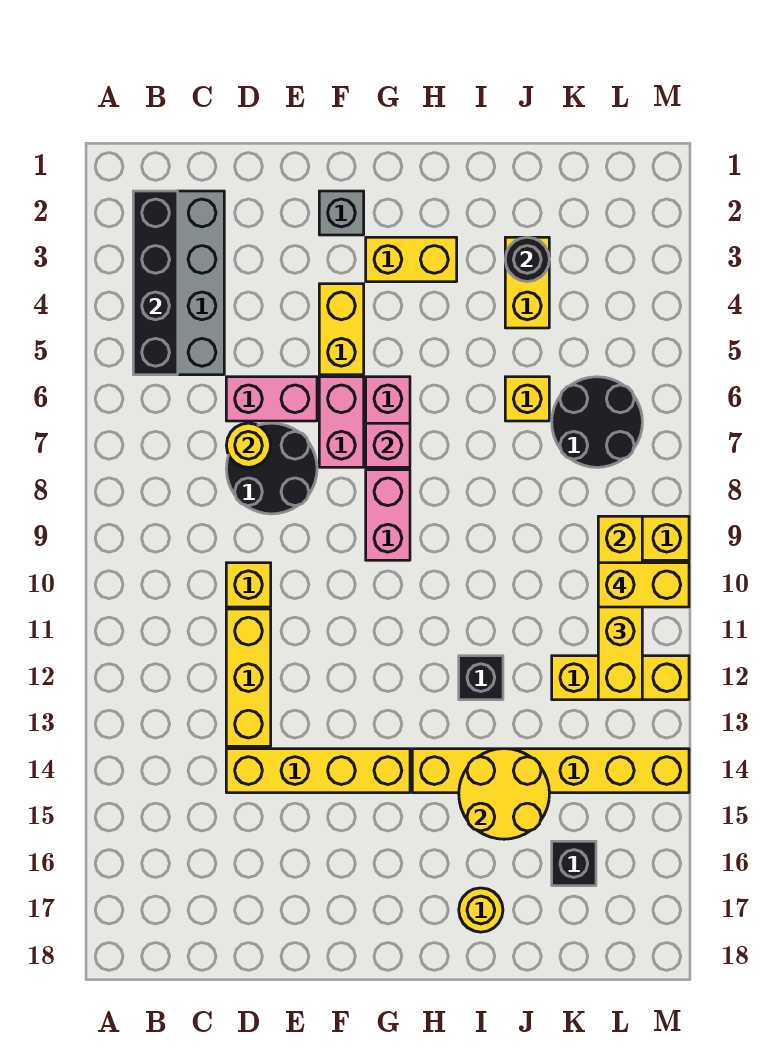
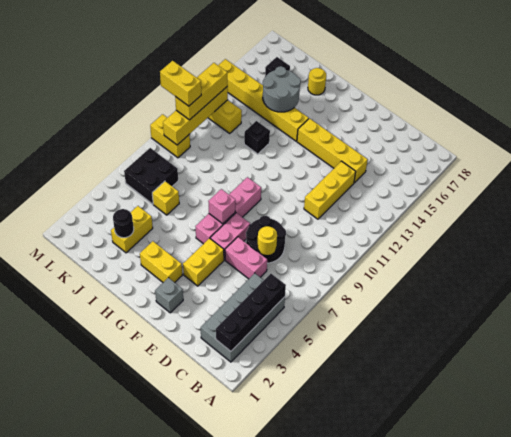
yellow brick D10 level 1 -> none
yellow round brick I14:J15 level 2 -> grey round brick I14:J15 level 2
black round brick K6:L7 level 1 -> black brick K6:L7 level 1

